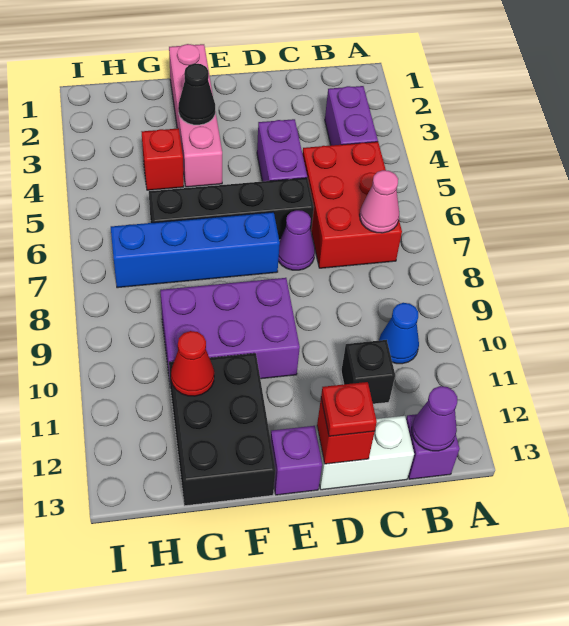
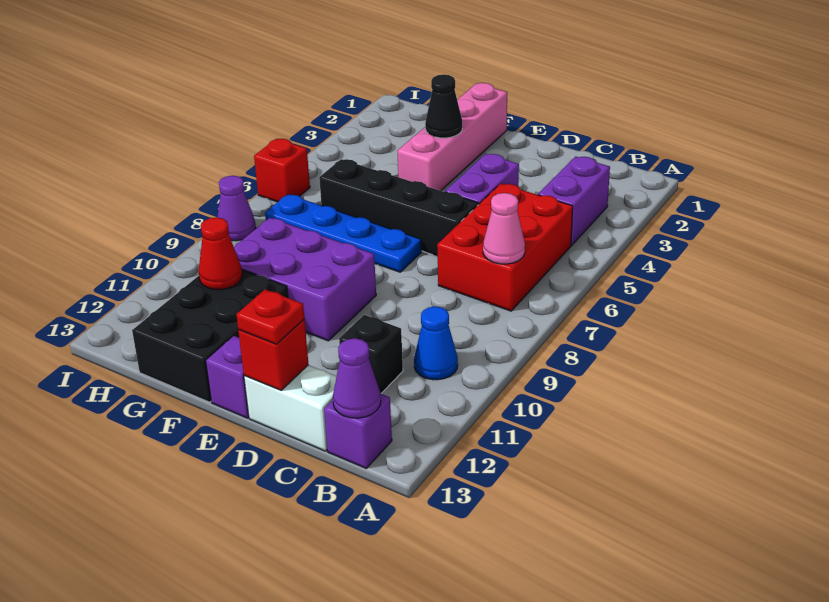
purple cone D7 level 1 -> purple cone I8 level 1
blue brick E7:H7 level 1 -> blue plate E7:H7 level 1
red brick G4 level 1 -> red brick I6 level 1

